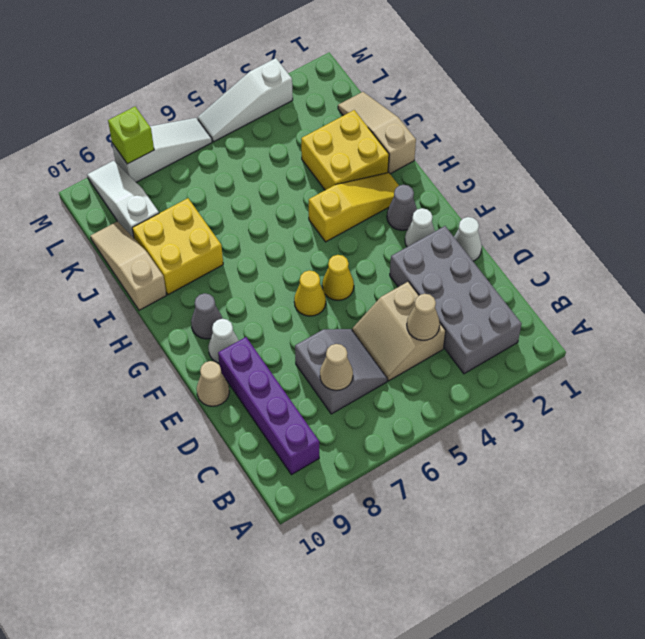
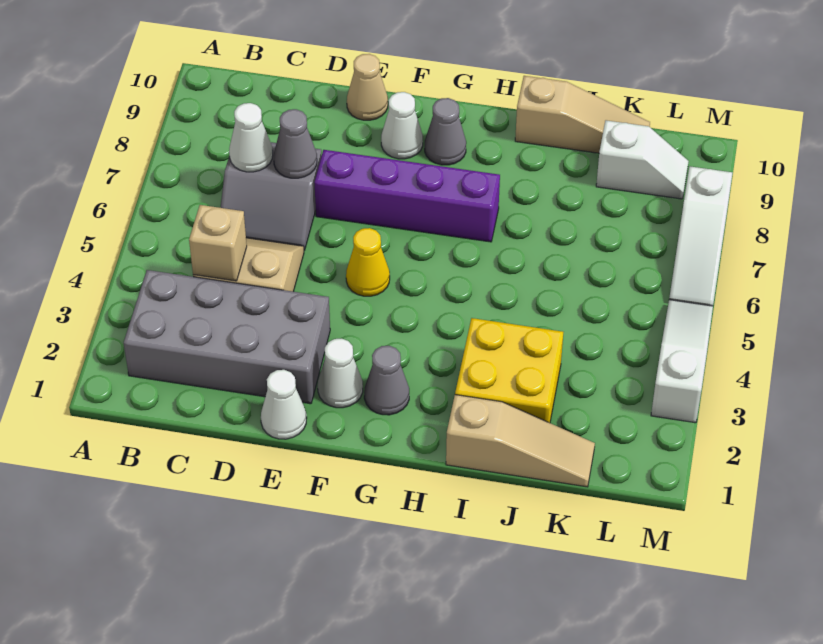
purple brick B9:E9 level 1 -> purple brick E7:H7 level 1
tan cone C4 level 2 -> tan brick C4 level 2
tan cone C7 level 2 -> white cone C7 level 2
none -> grey cone D7 level 2
yellow cone F6 level 1 -> none
yellow slope H2:H4 level 1 top 4 -> none
yellow brick I8:J9 level 1 -> none
white slope K9:M9 level 1 top K -> white slope K9:L9 level 1 top K
lime brick M8 level 2 -> none

